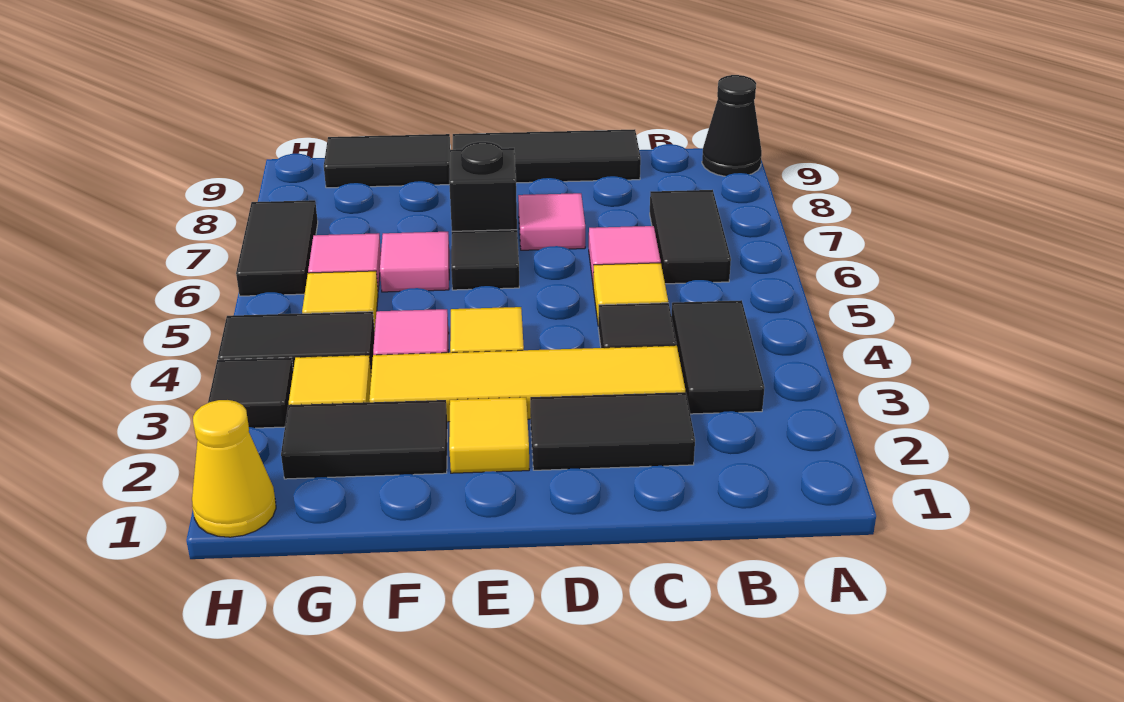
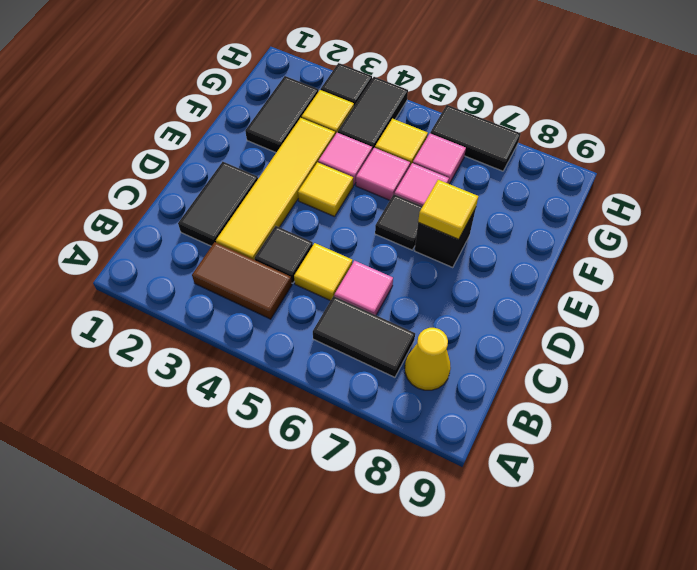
black cone A9 level 1 -> none
black tile B3:B4 level 1 -> brown tile B3:B4 level 1
black tile C9:E9 level 1 -> none
pink tile D7 level 1 -> pink tile F5 level 1
yellow tile E2 level 1 -> yellow tile E7 level 2
black tile F9:G9 level 1 -> none
yellow cone H1 level 1 -> yellow cone B8 level 1

